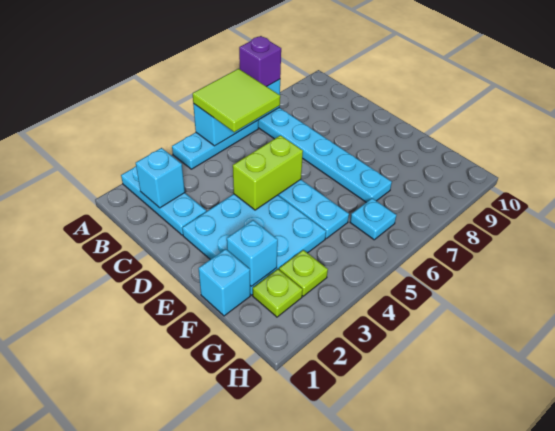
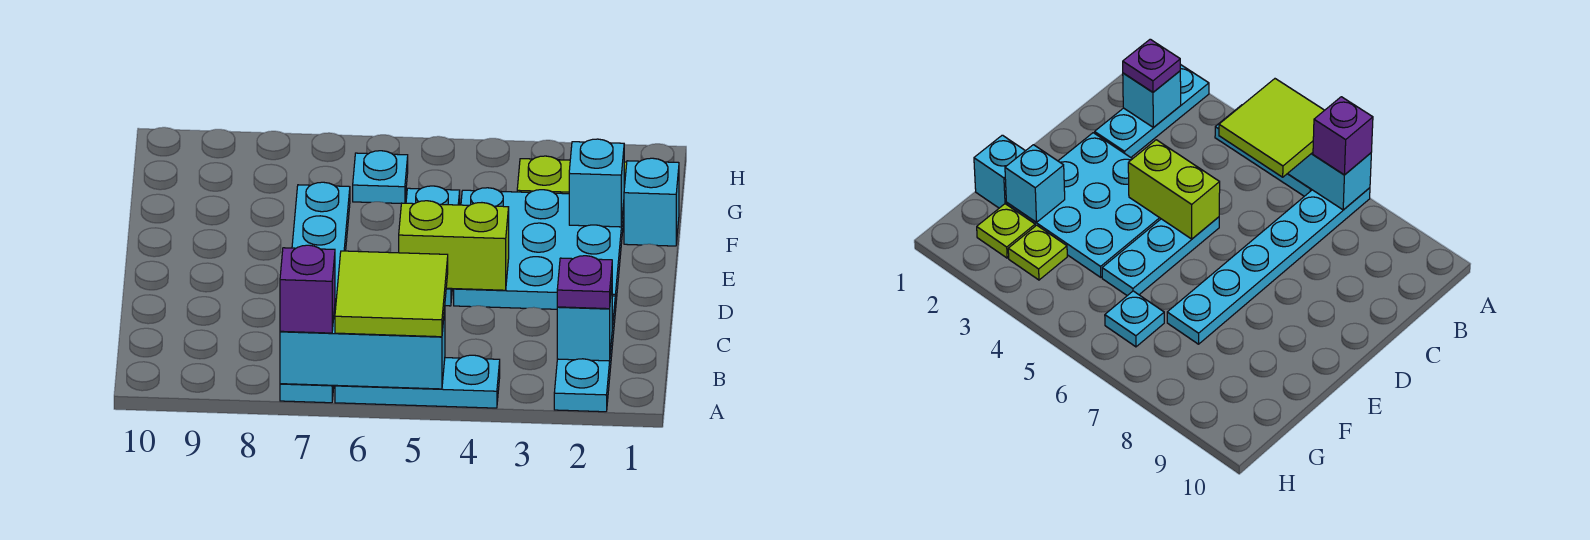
none -> purple plate B2 level 3

